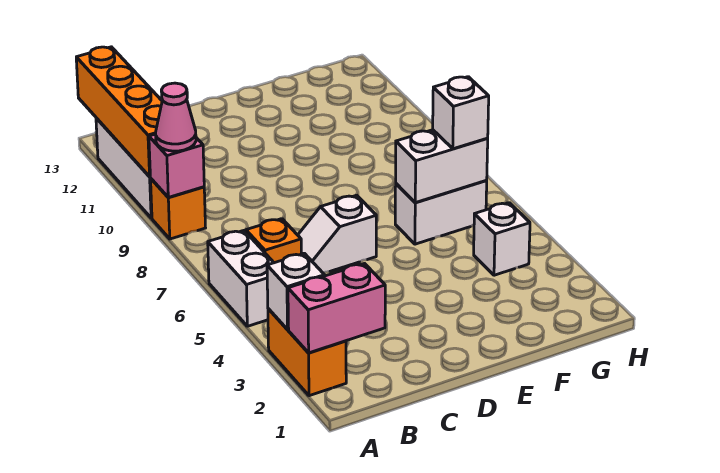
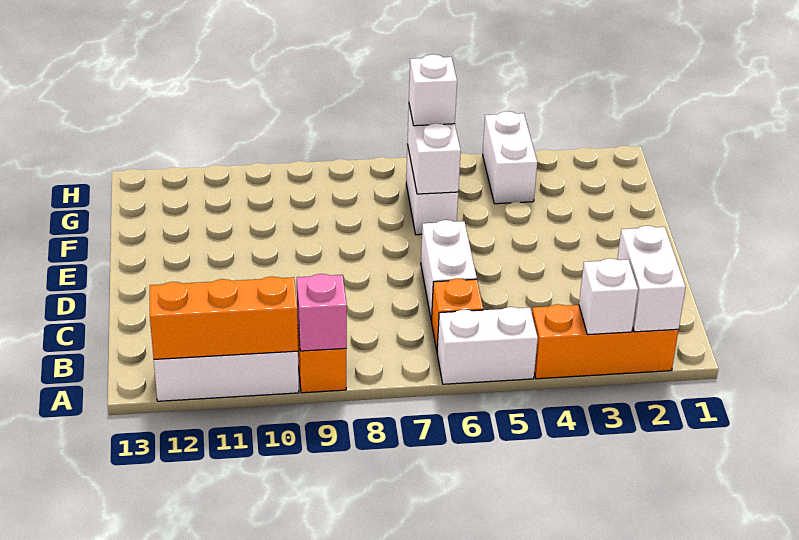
orange brick A2:A3 level 1 -> orange brick A2:A4 level 1
pink brick A2:B2 level 2 -> white brick A2:B2 level 2
pink cone A9 level 3 -> none
orange brick A10:A13 level 2 -> orange brick A10:A12 level 2
white slope C6:D6 level 1 top D -> white brick C6:D6 level 1
white brick G4 level 1 -> white brick G4:H4 level 1

